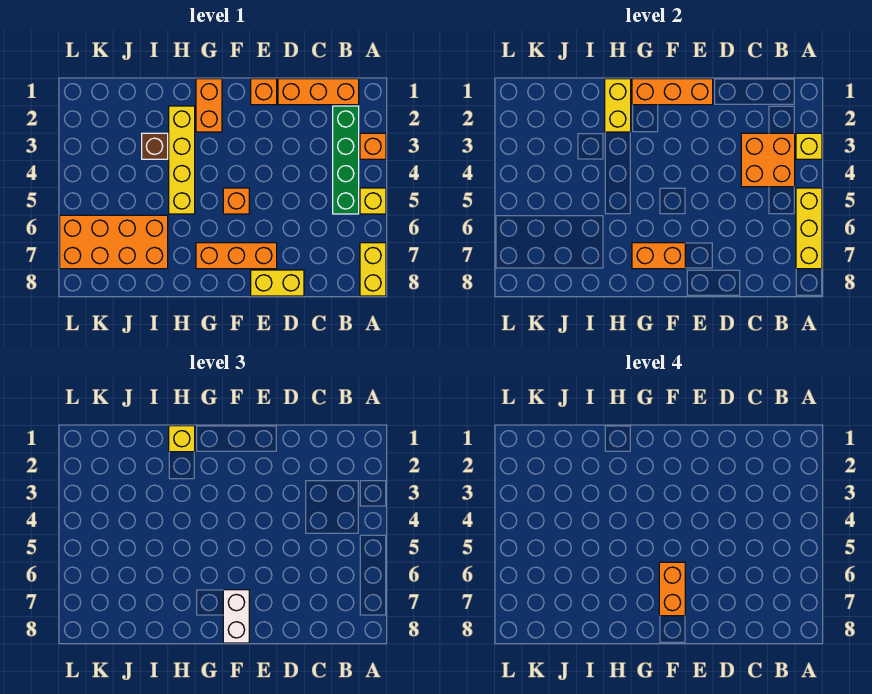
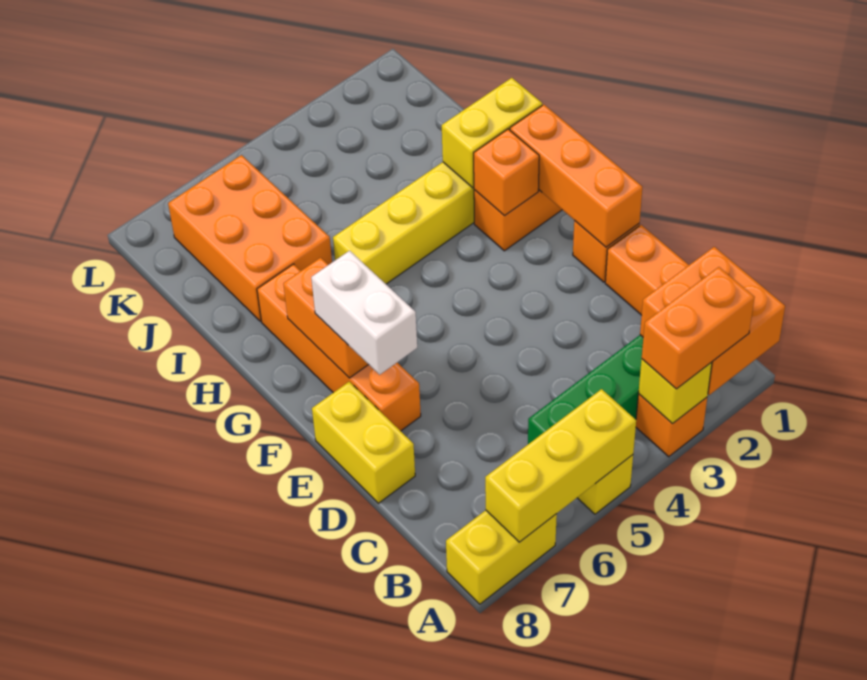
orange brick B3:C4 level 2 -> orange brick A1:B2 level 2
orange brick E7:G7 level 1 -> orange brick E7:H7 level 1
orange brick F5 level 1 -> orange brick G2 level 2
orange brick F6:F7 level 4 -> orange brick A2:A3 level 3
white brick F7:F8 level 3 -> white brick E7:F7 level 3
yellow brick H1 level 3 -> none
brown brick I3 level 1 -> none
orange brick I6:L7 level 1 -> orange brick I6:K7 level 1

